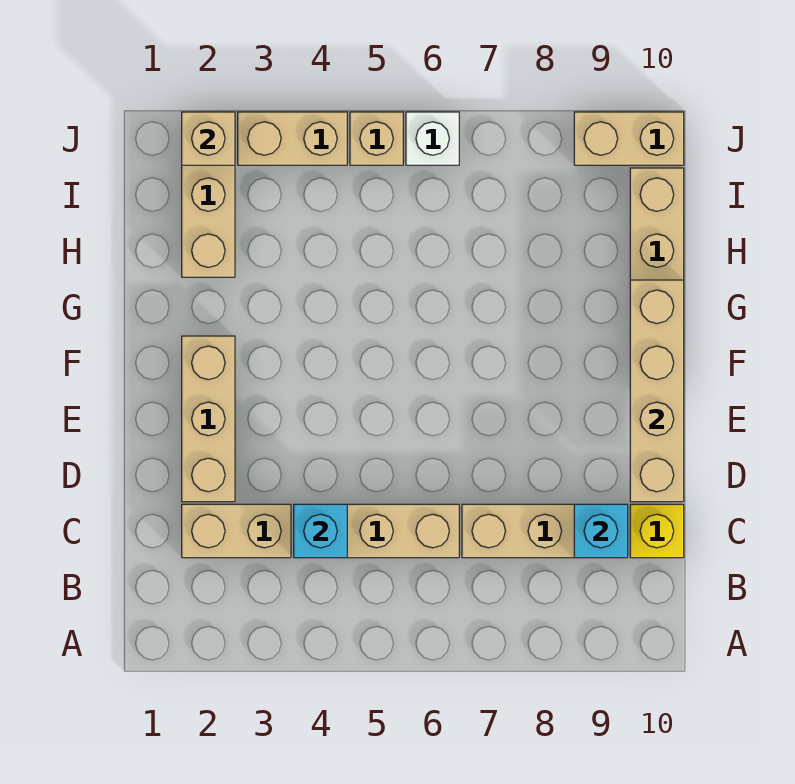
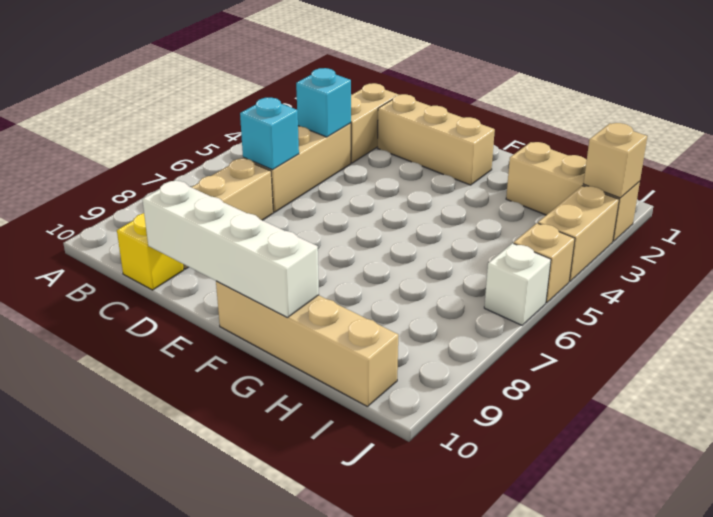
cyan brick C9 level 2 -> cyan brick C6 level 2
tan brick D10:G10 level 2 -> white brick D10:G10 level 2
tan brick J9:J10 level 1 -> none

